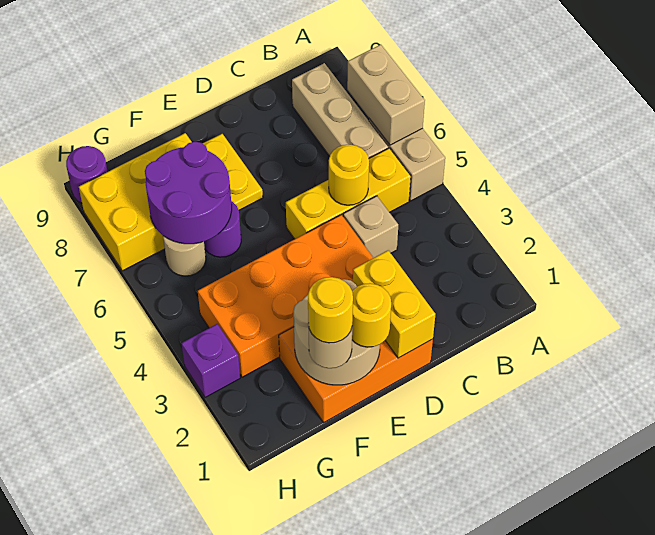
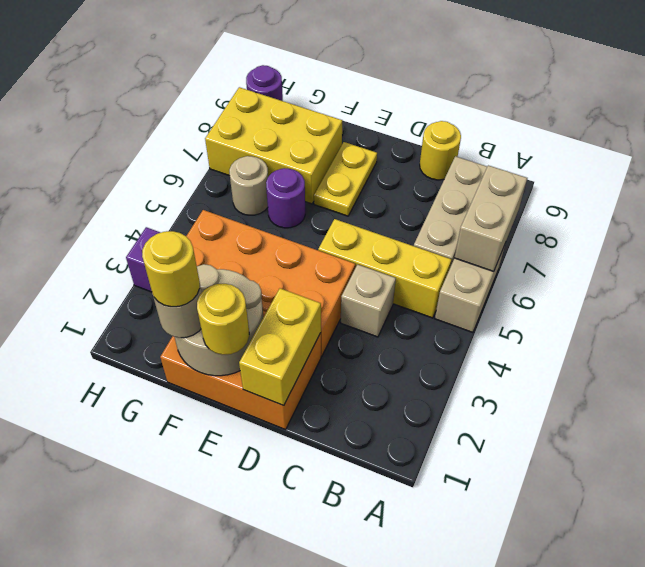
yellow round brick C5 level 2 -> yellow round brick C9 level 1
purple round brick F6:G7 level 2 -> none

